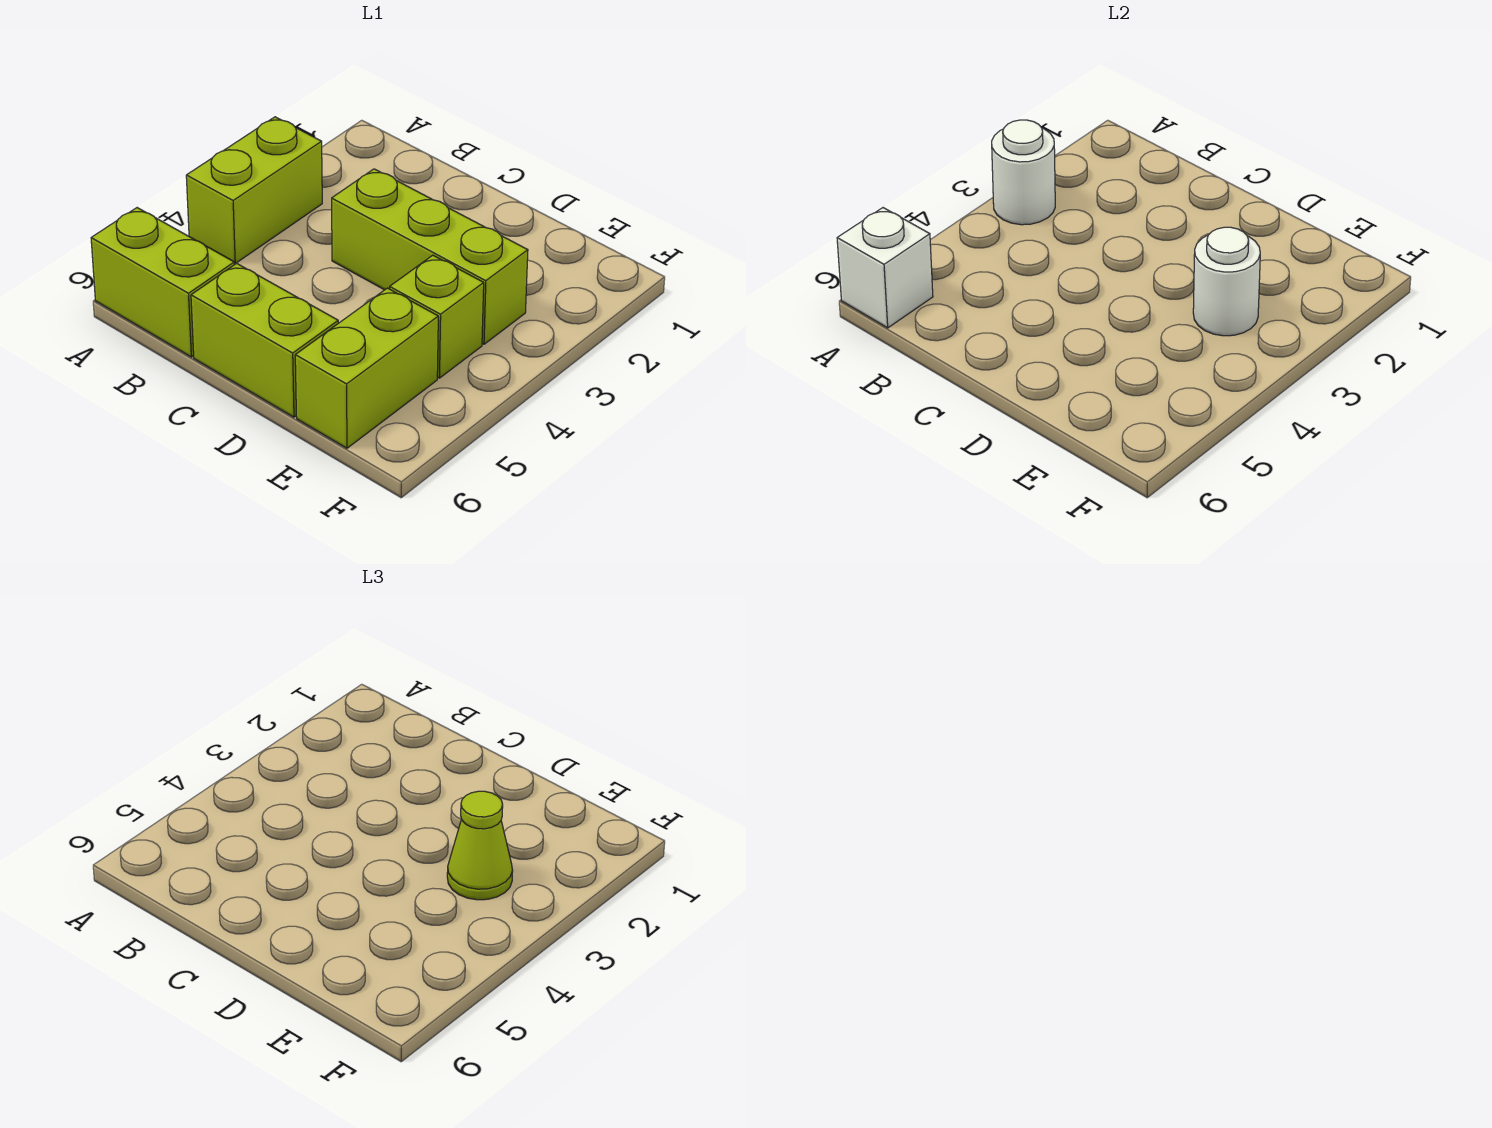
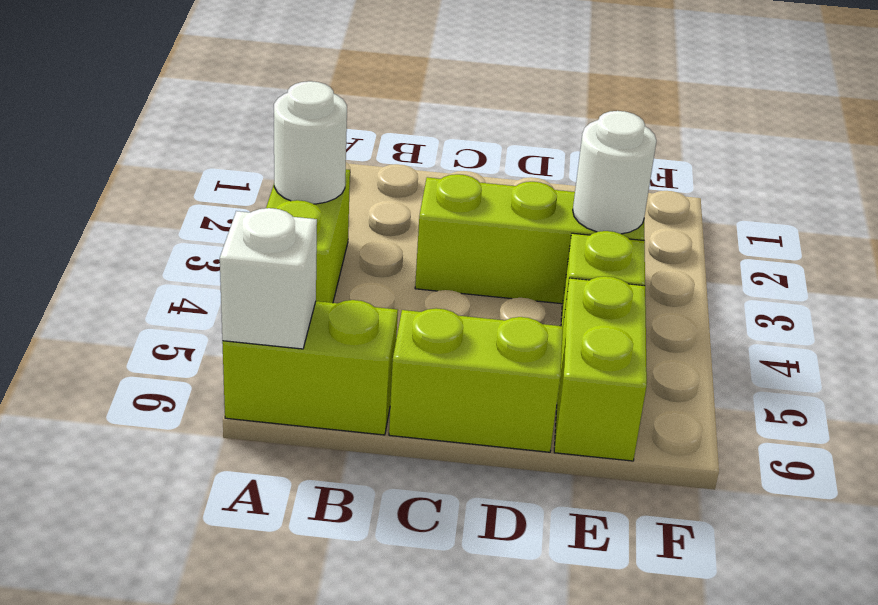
lime cone E3 level 3 -> none

